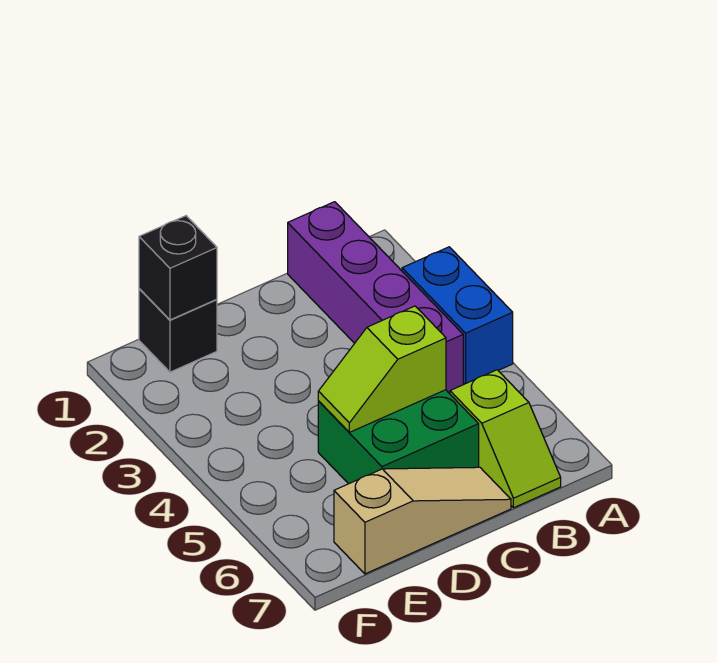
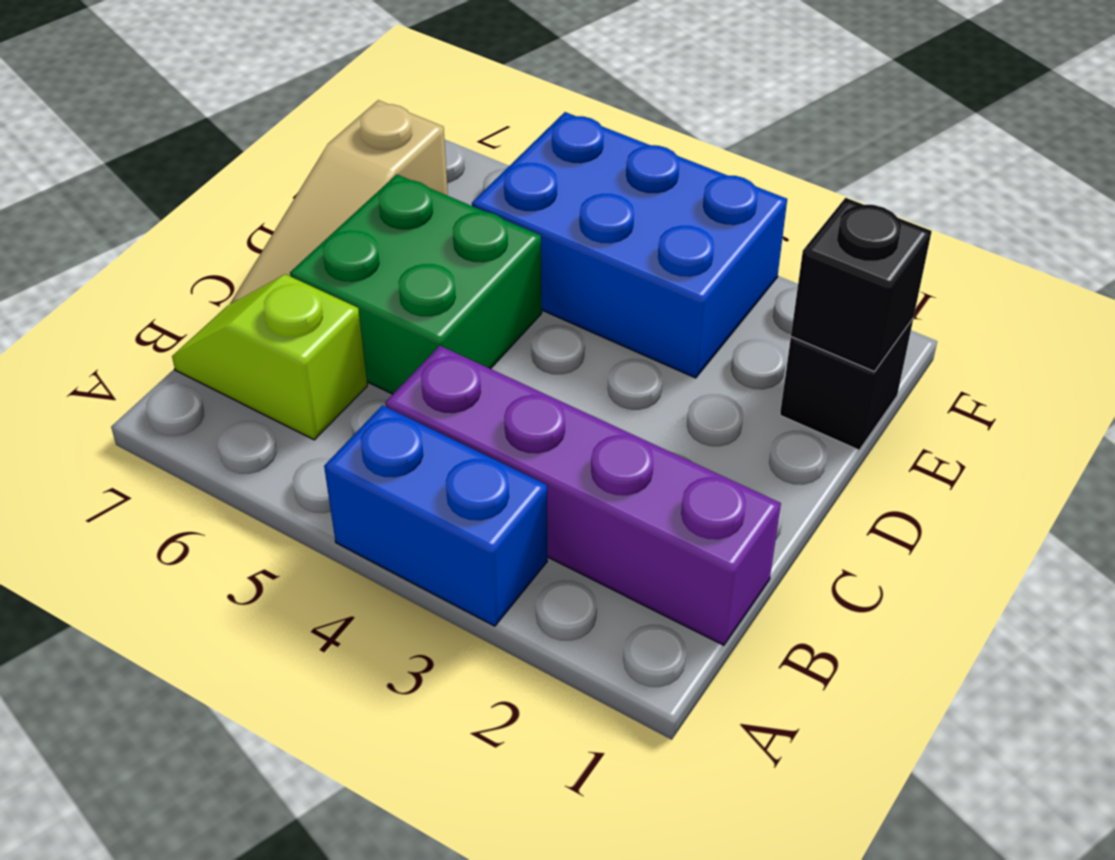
lime slope C5:D5 level 2 top C -> none
none -> blue brick E3:F5 level 1

